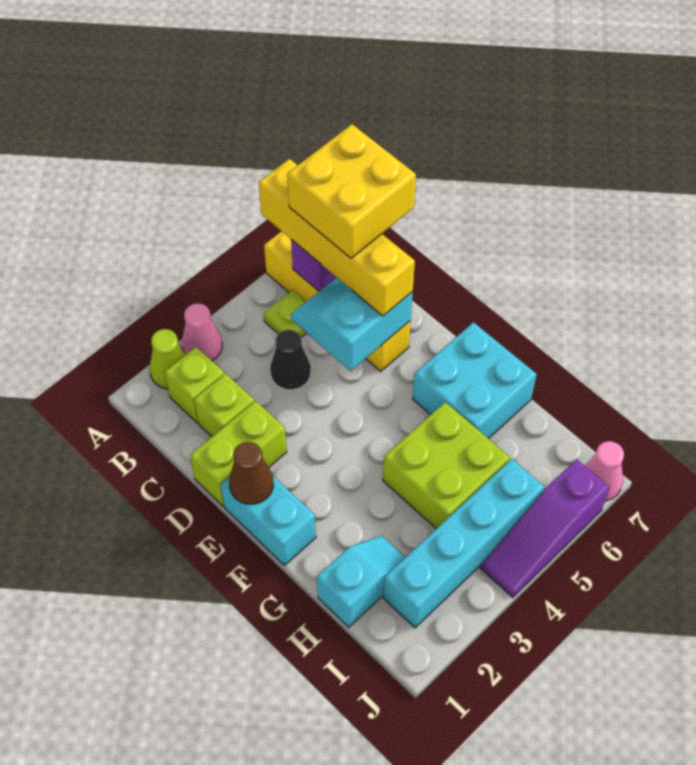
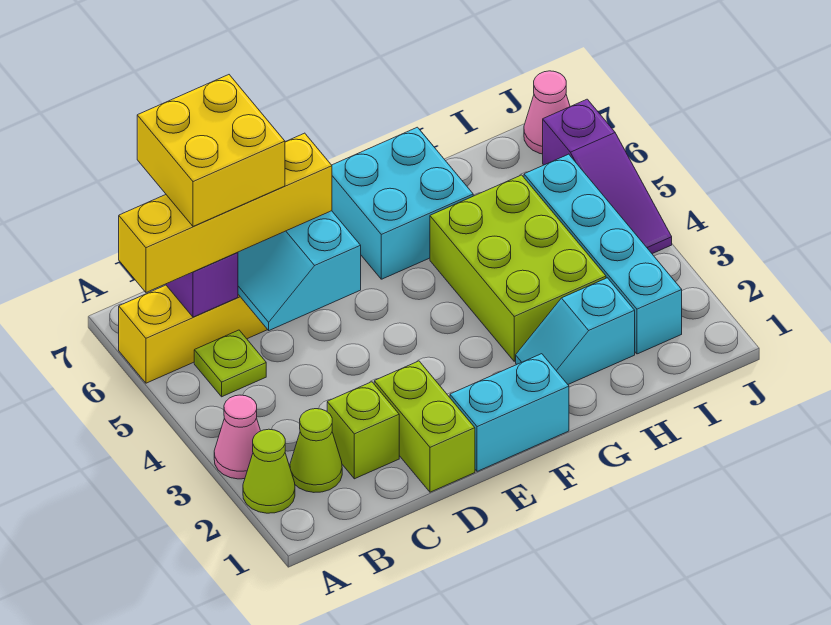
lime brick B2 level 1 -> lime cone B2 level 1
black cone C4 level 1 -> none
brown cone E1 level 2 -> none
lime brick G4:H5 level 1 -> lime brick G3:H5 level 1
cyan slope H1:H2 level 1 top 1 -> cyan slope G2:H2 level 1 top H

